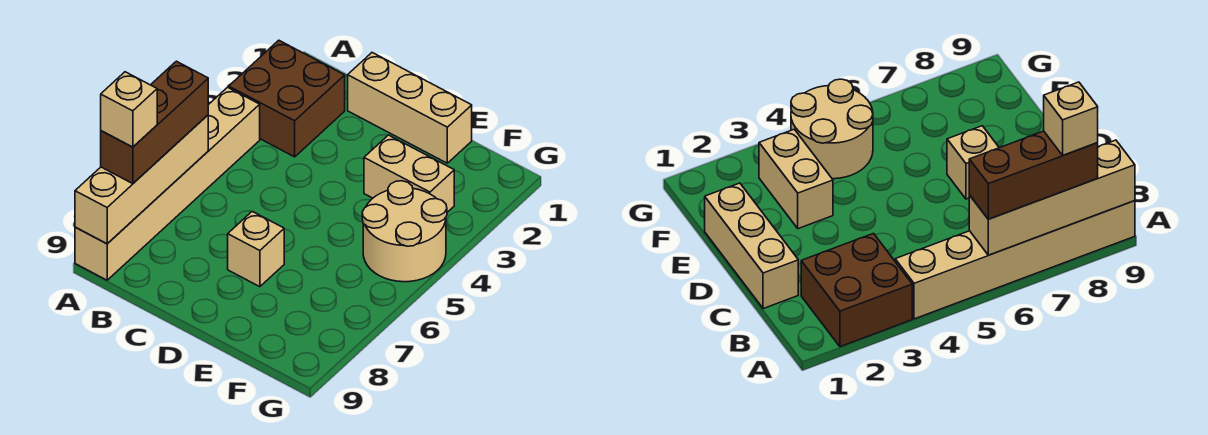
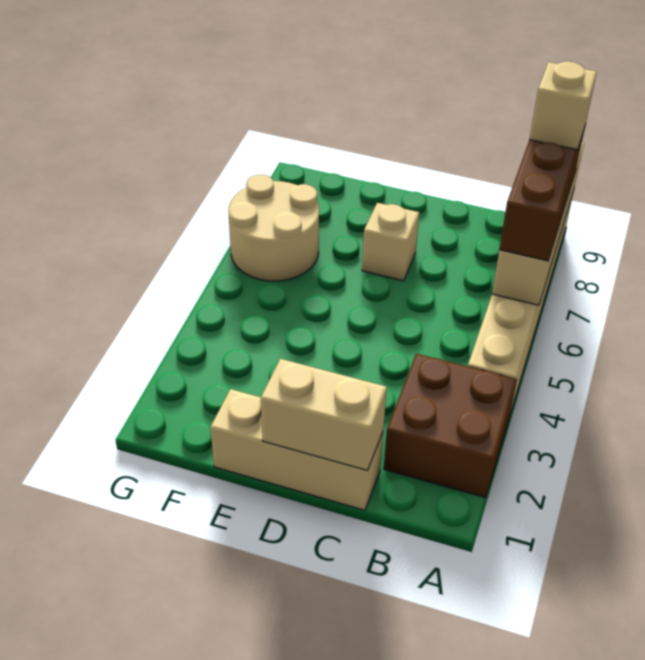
tan brick E3:F3 level 1 -> tan brick C1:D1 level 2
tan round brick F4:G5 level 1 -> tan round brick F6:G7 level 1

